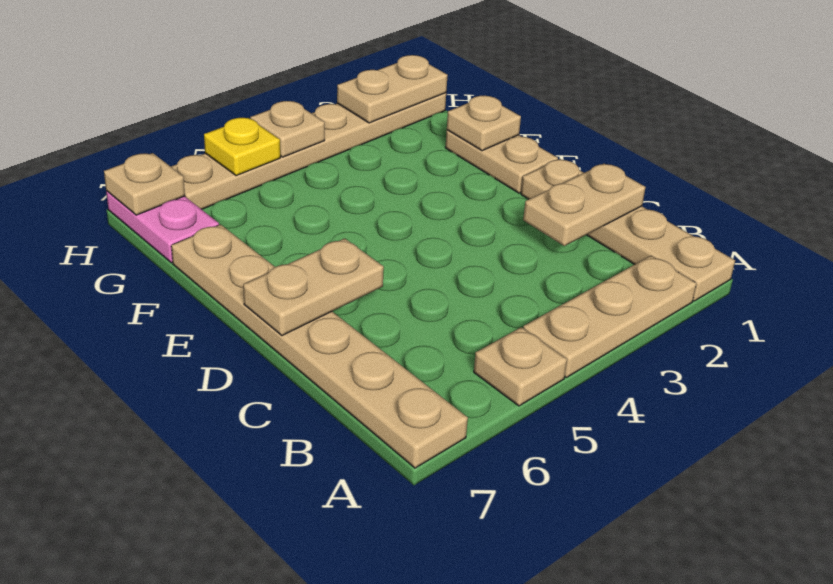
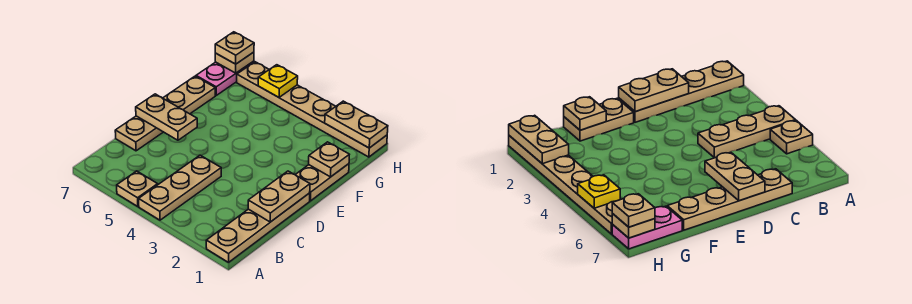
tan plate A2:A4 level 1 -> tan plate A4:C4 level 1
tan plate A7:F7 level 1 -> tan plate C7:F7 level 1
tan plate C1:C2 level 2 -> tan plate C1:D1 level 2
tan plate H4 level 2 -> tan plate H7 level 3

